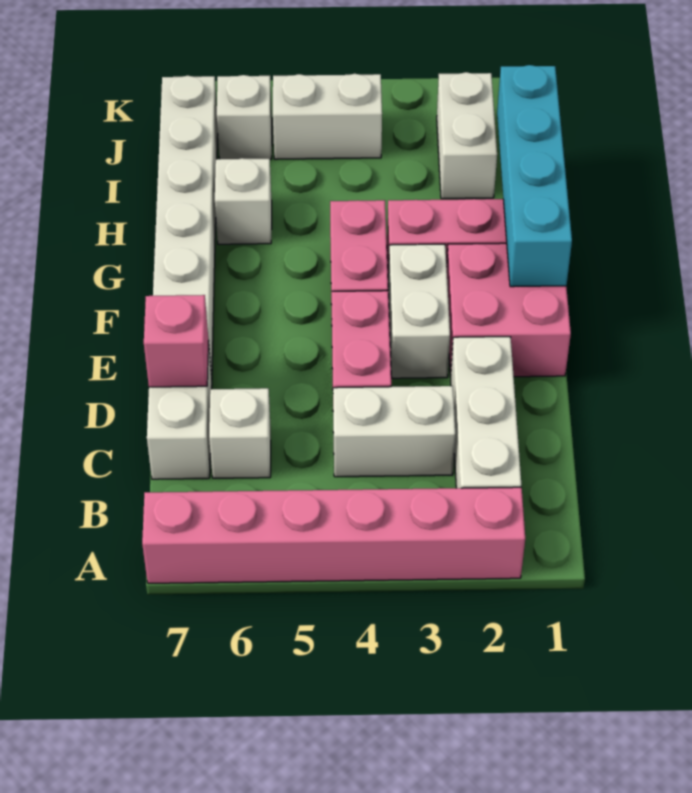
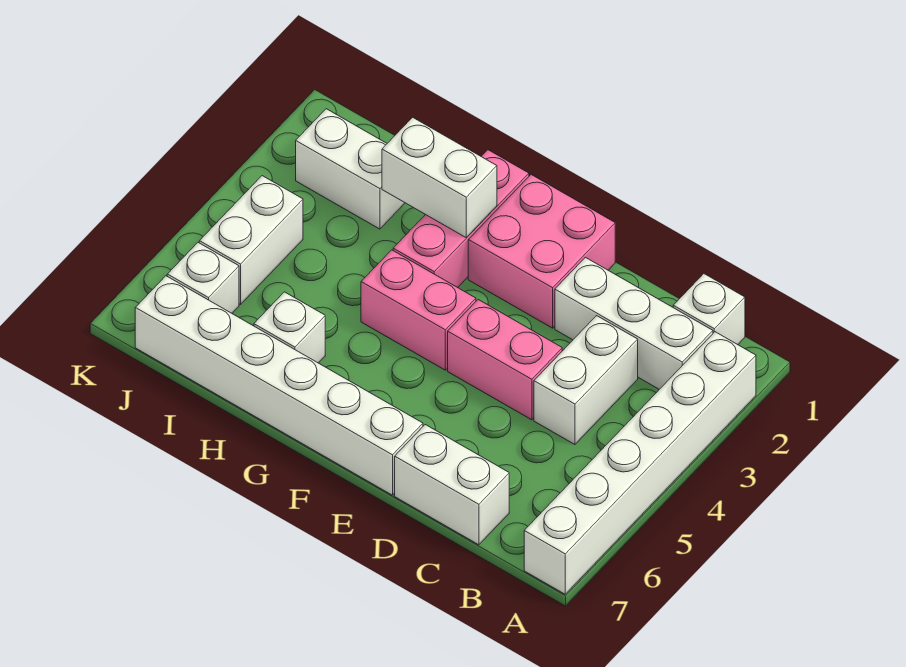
pink brick A2:A7 level 1 -> white brick A2:A7 level 1
white brick C6 level 1 -> white brick B1 level 1
pink brick D7 level 2 -> none
white brick E3:F3 level 1 -> white brick G2:H2 level 2
cyan brick F1:I1 level 2 -> none

